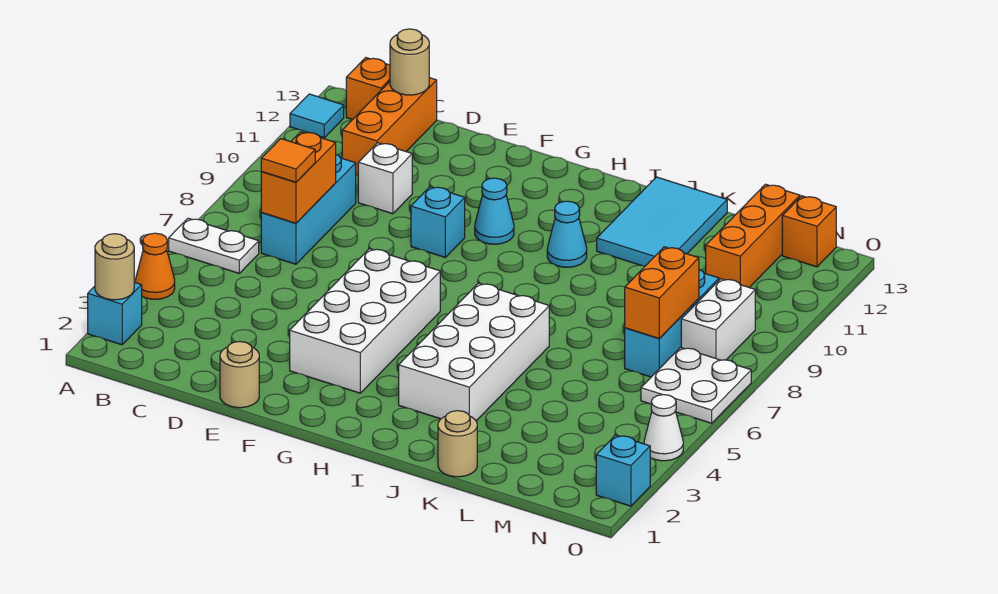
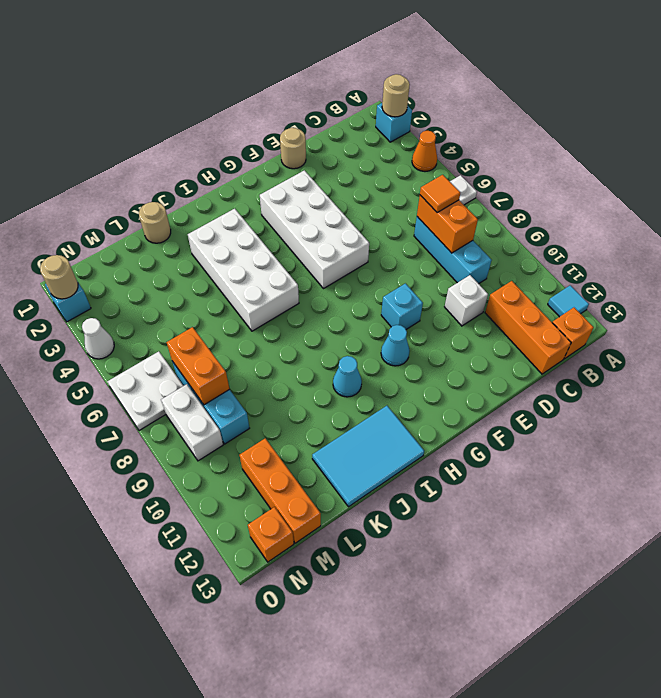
tan round brick C13 level 2 -> tan round brick O2 level 2
cyan tile J11:K13 level 1 -> cyan tile I12:K13 level 1

